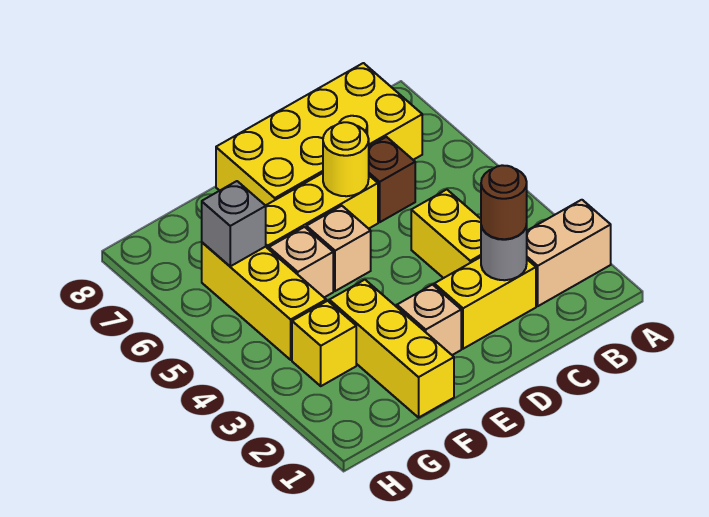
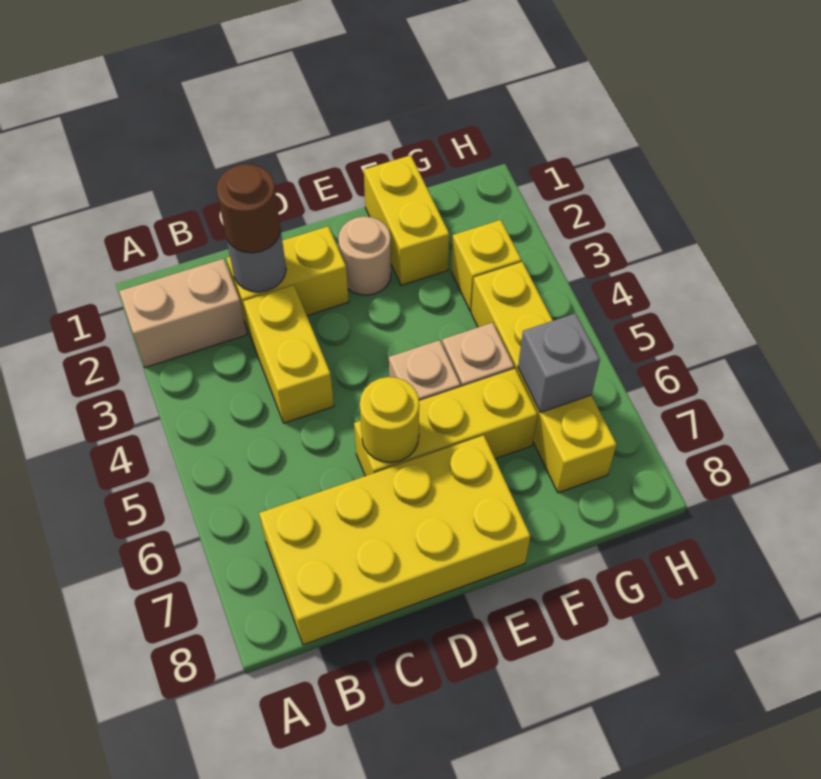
brown brick C6 level 1 -> none
tan brick E2 level 1 -> tan round brick E2 level 1
yellow brick F1:F3 level 1 -> yellow brick F1:F2 level 1
yellow brick G4:G6 level 1 -> yellow brick G4:G7 level 1

